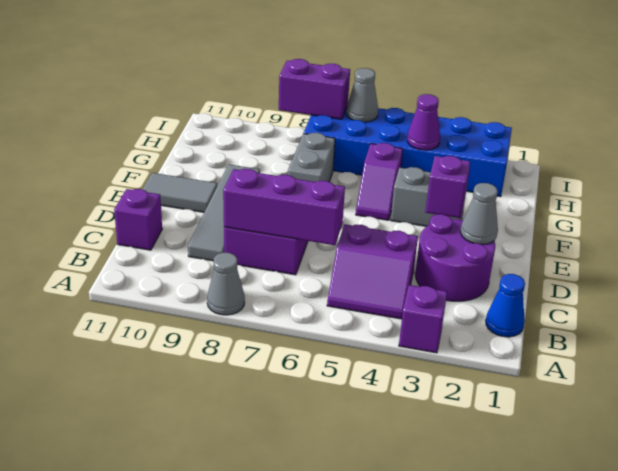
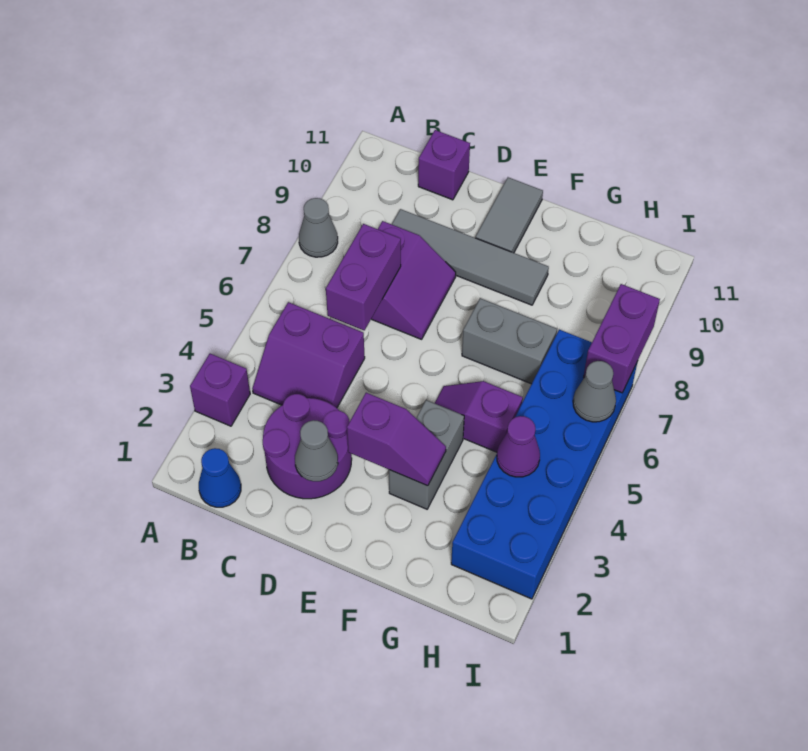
purple slope B4:C5 level 1 top C -> purple slope B4:C5 level 1 top 5
purple brick C6:C8 level 2 -> purple brick C6:C7 level 2

